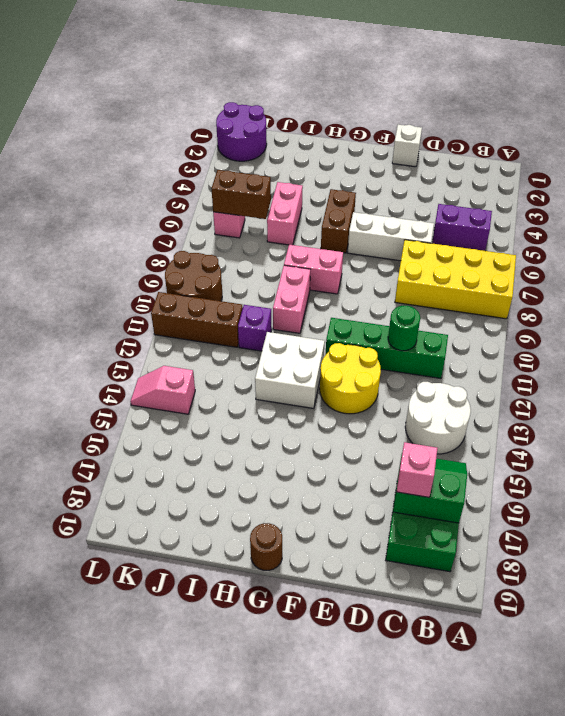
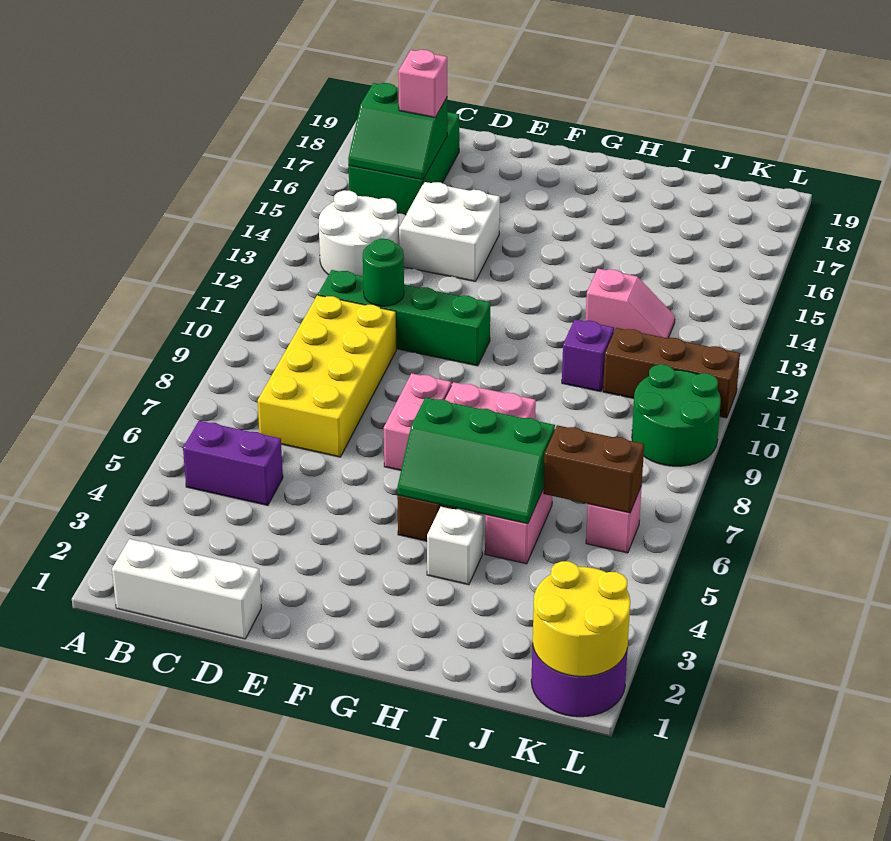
yellow brick A7:D8 level 1 -> yellow brick C7:D10 level 1
white brick D6:F6 level 1 -> white brick B1:D1 level 1
white brick E1 level 1 -> white brick H4 level 1
yellow round brick E12:F13 level 1 -> yellow round brick K1:L2 level 2
none -> green slope G5:I6 level 2 top 6
white brick G12:H13 level 1 -> white brick D14:E15 level 1
brown round brick G19 level 1 -> none
pink brick H9:H10 level 1 -> pink brick F7:F8 level 1
brown round brick K9:L10 level 1 -> green round brick K9:L10 level 1
pink slope K14:L14 level 1 top K -> pink slope I13:J13 level 1 top I

